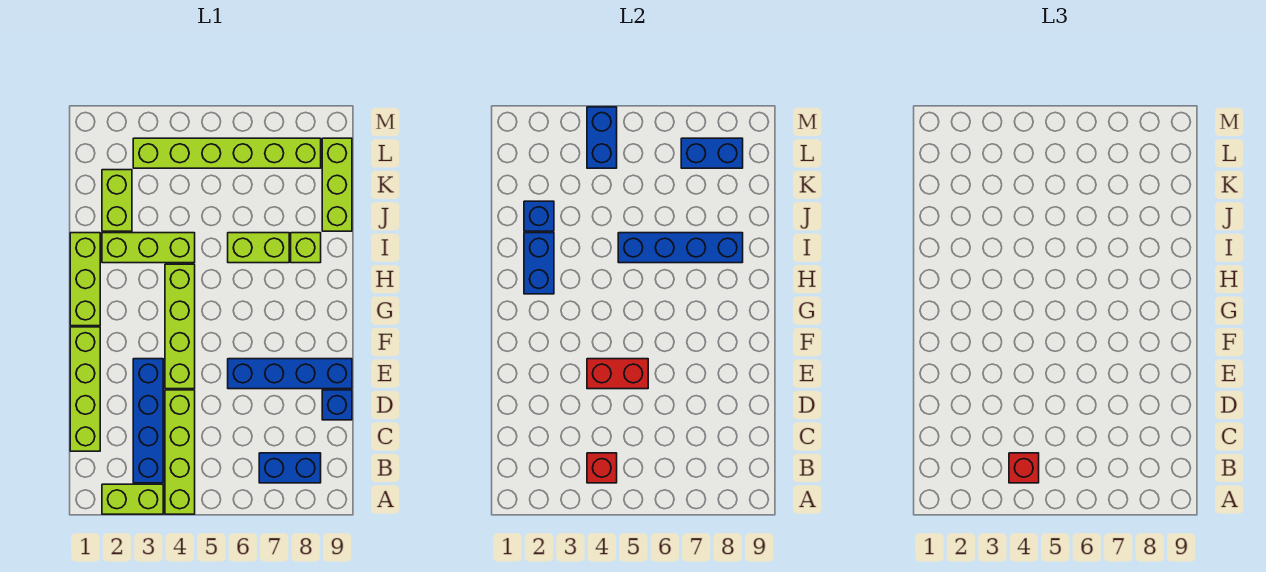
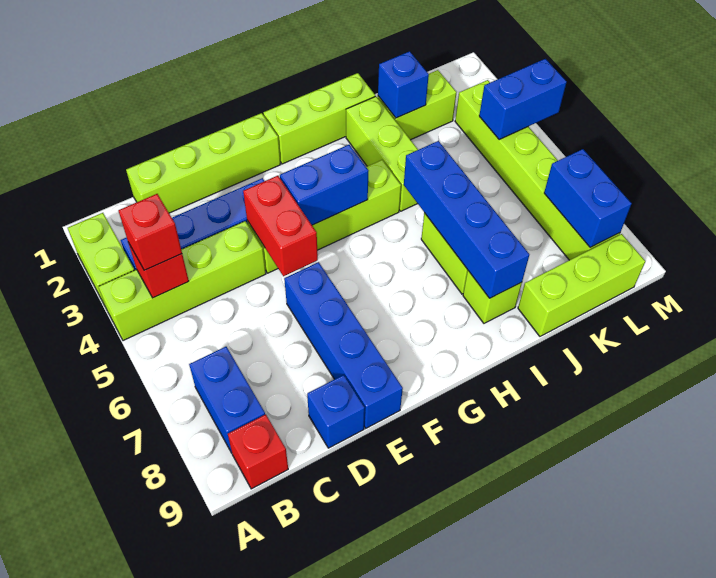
none -> red brick B9 level 1
blue brick H2:I2 level 2 -> blue brick F4:G4 level 2

